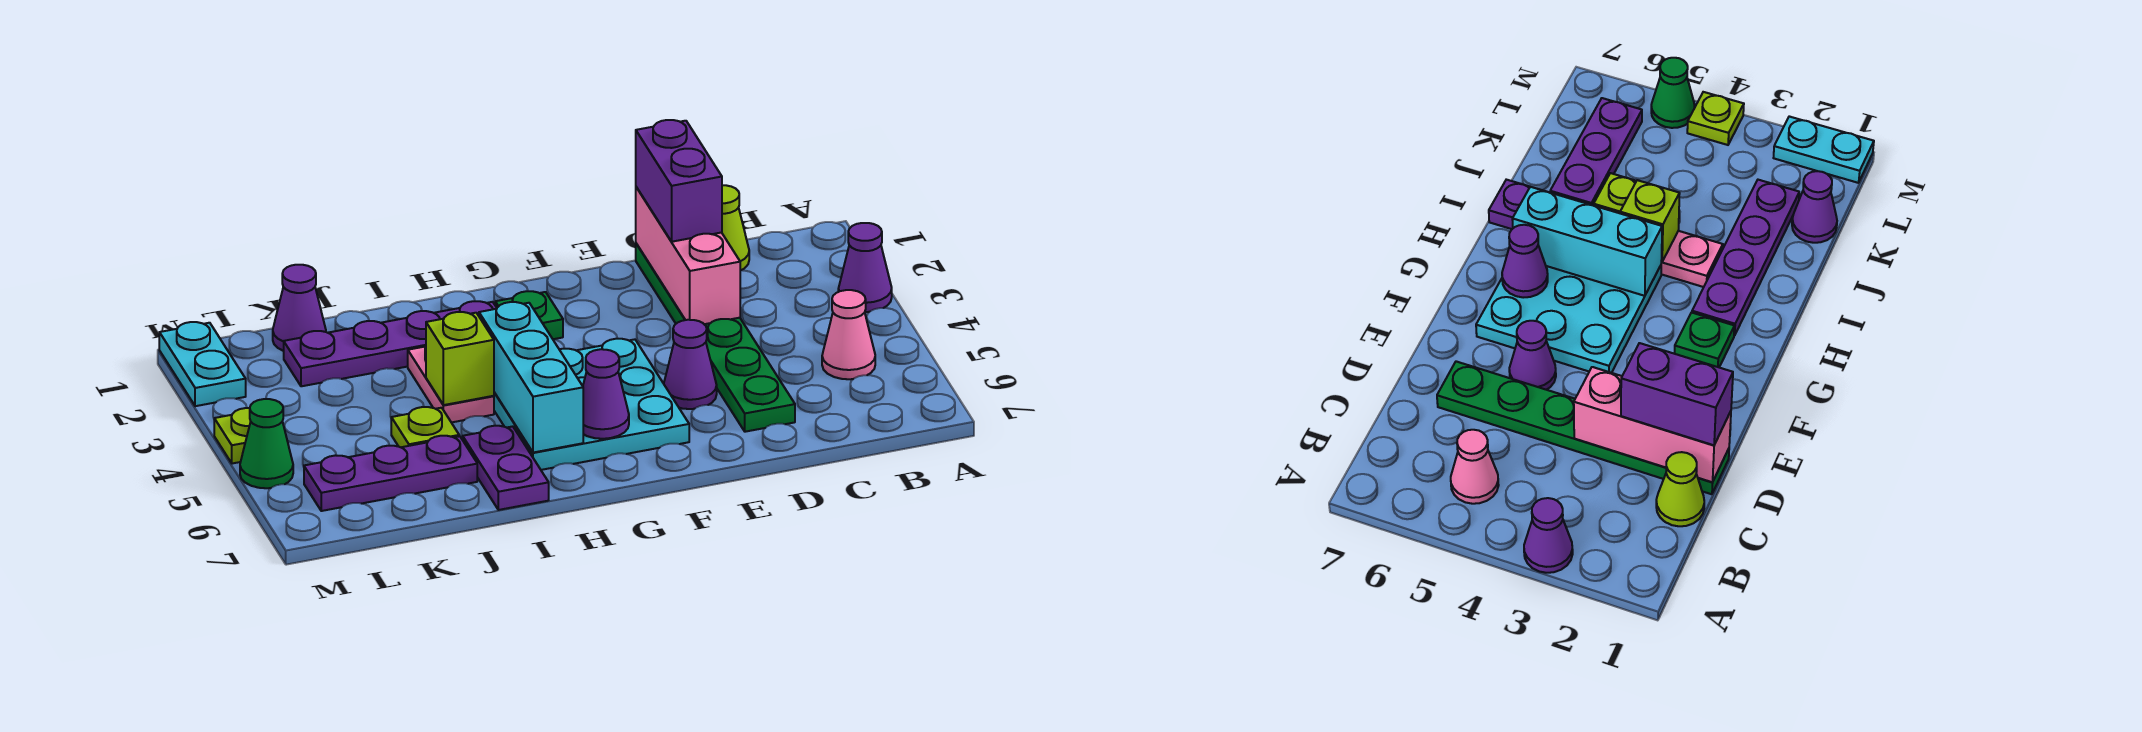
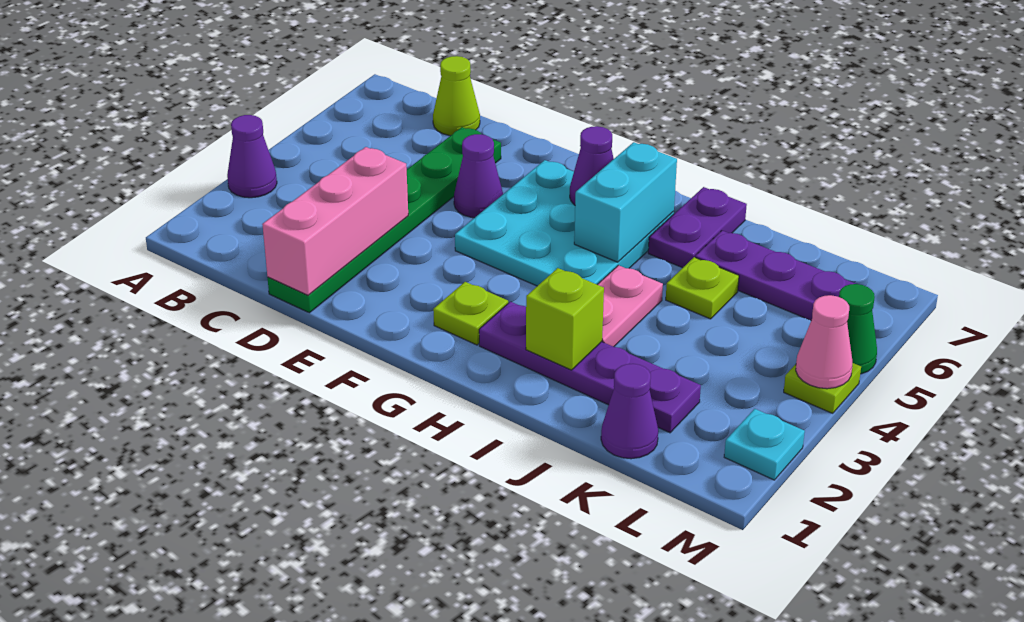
pink cone B5 level 1 -> pink cone M4 level 2
lime cone C1 level 1 -> lime cone C7 level 1
purple brick D1:D2 level 3 -> none
green plate G2 level 1 -> lime plate G2 level 1
cyan brick H4:H6 level 2 -> cyan brick H5:H6 level 2
lime brick I4 level 2 -> lime brick I2 level 2
cyan plate M1:M2 level 1 -> cyan plate M2 level 1

